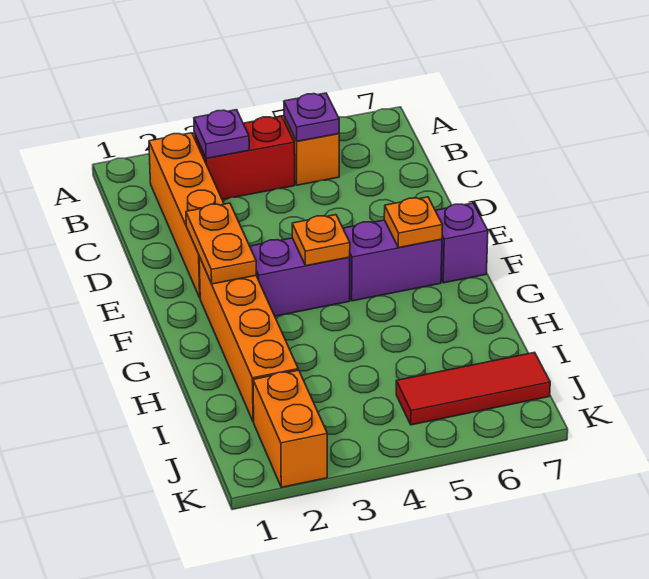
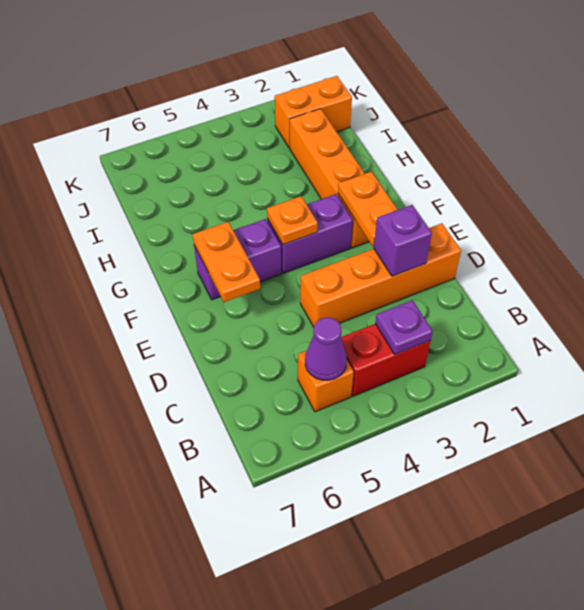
orange brick B2:E2 level 1 -> orange brick D1:D4 level 1
purple plate B5 level 2 -> purple cone B5 level 2
orange plate F6 level 2 -> orange plate E6:F6 level 2
purple brick F7 level 1 -> purple brick D2 level 2
orange brick J2:K2 level 1 -> orange brick J1:J2 level 1
red tile J5:J7 level 1 -> none

